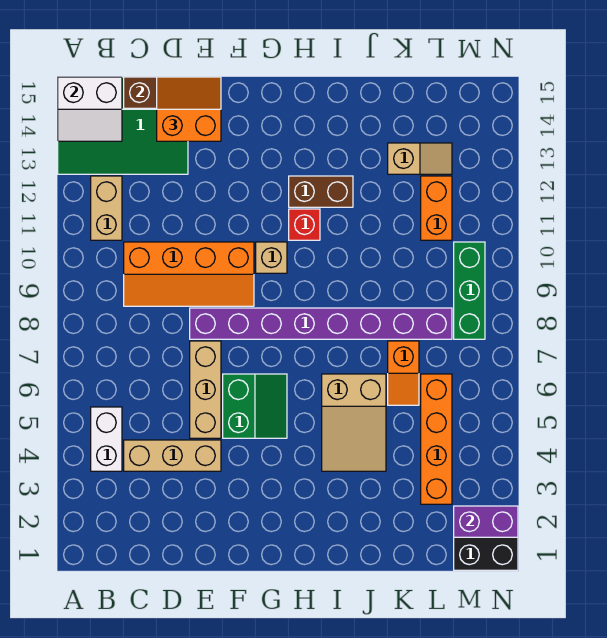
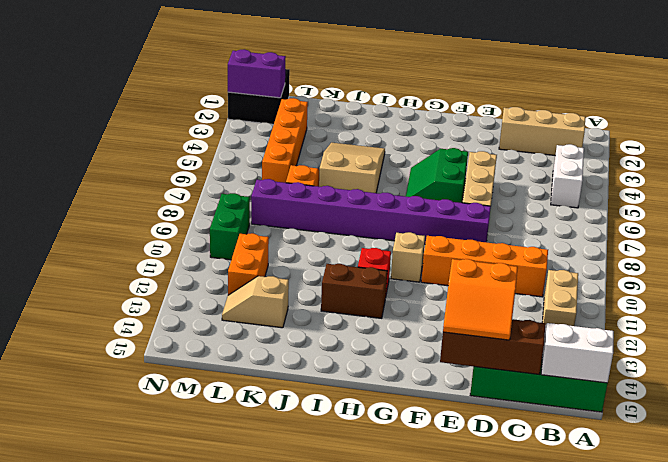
tan brick C4:E4 level 1 -> tan brick B2:D2 level 1
green brick M8:M10 level 1 -> green brick M9:M10 level 1

